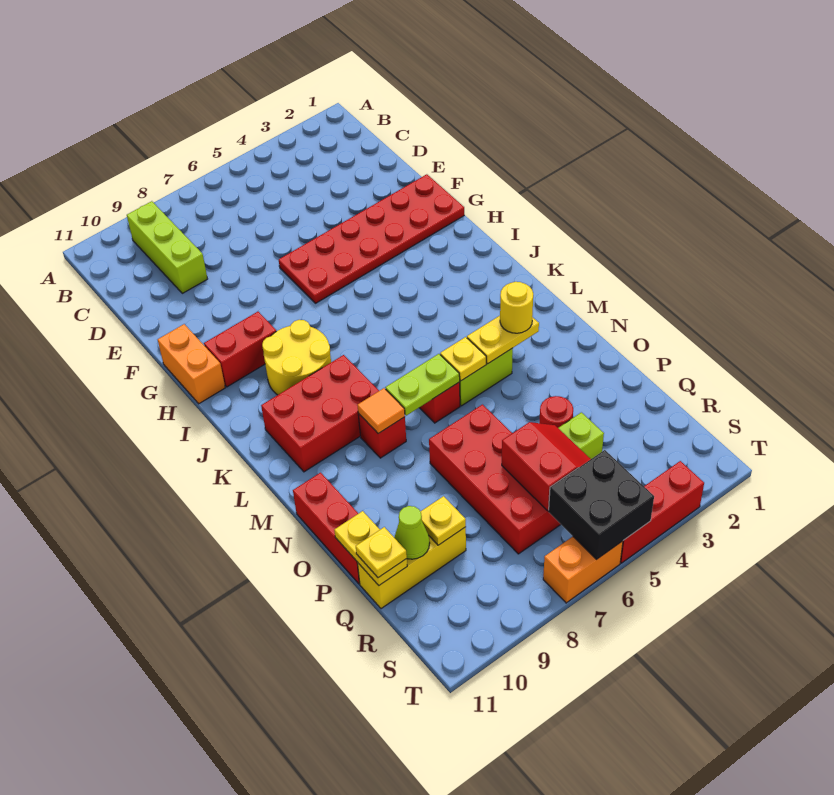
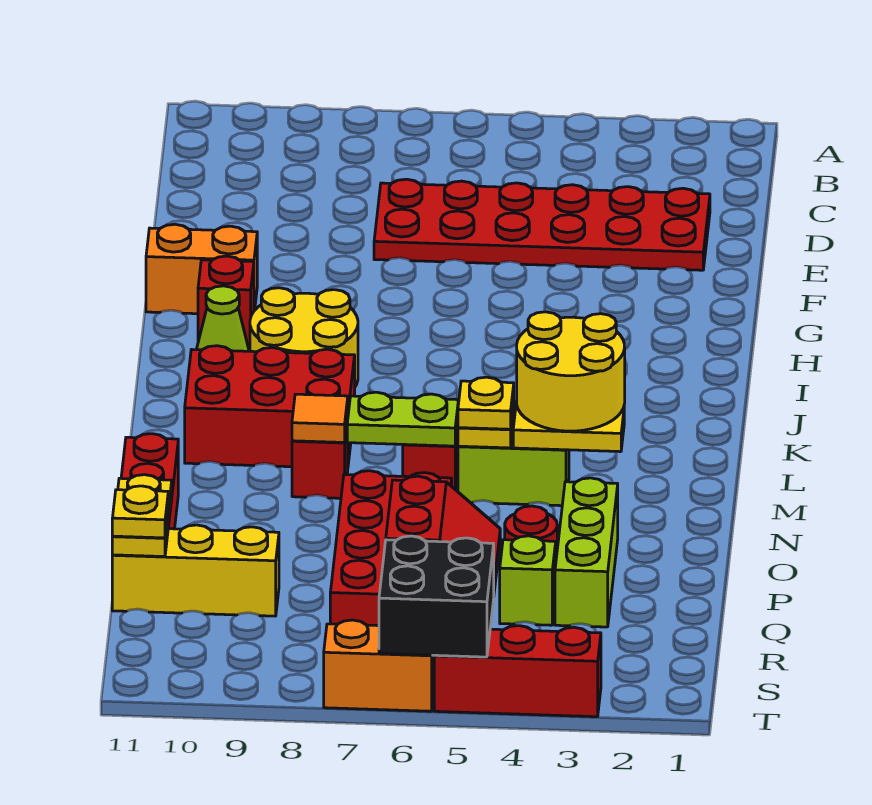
lime brick B9:D9 level 1 -> lime brick O3:Q3 level 1
red plate F1:G6 level 1 -> red plate D2:E7 level 1
orange brick G11:H11 level 1 -> orange brick G10:G11 level 1
red brick H9:H10 level 1 -> red brick H10 level 1
yellow round brick M3 level 3 -> yellow round brick L3:M4 level 3
yellow plate Q9 level 2 -> yellow plate M5 level 3
lime cone Q10 level 2 -> lime cone I10 level 1

